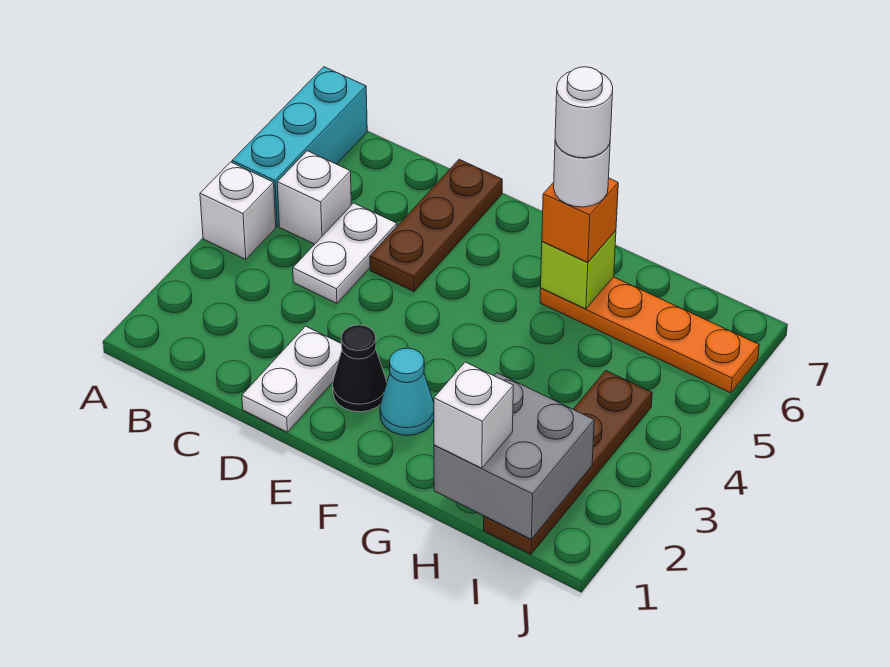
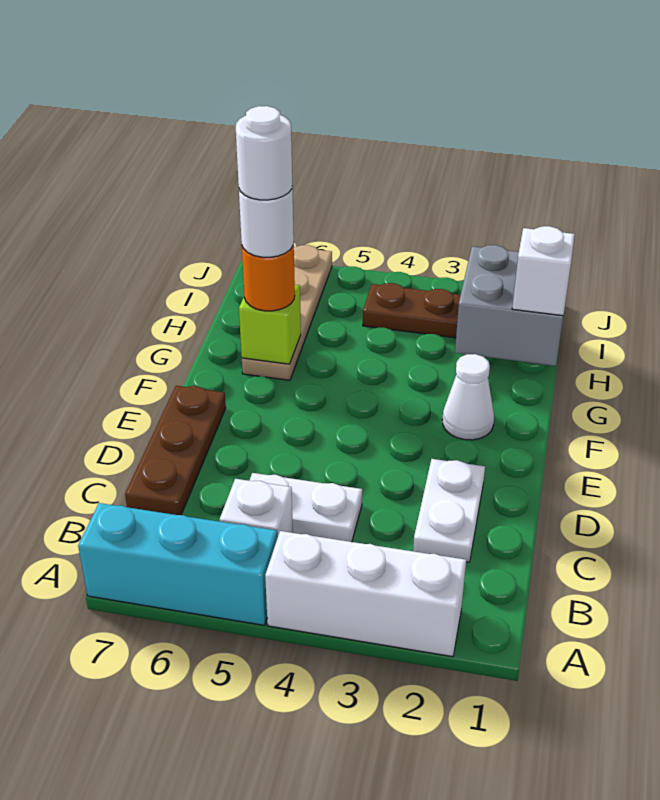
white brick A4 level 1 -> white brick A2:A4 level 1
white plate D1:D2 level 1 -> white plate C2:D2 level 1
brown plate D5:D7 level 1 -> brown plate C7:E7 level 1
black cone E2 level 1 -> none
cyan cone F2 level 1 -> white cone F2 level 1
orange plate G6:J6 level 1 -> tan plate G6:J6 level 1
orange brick G6 level 3 -> orange round brick G6 level 3

